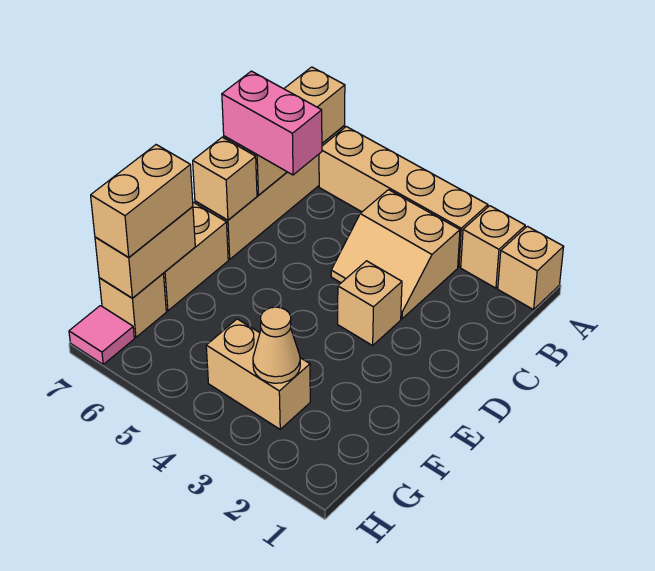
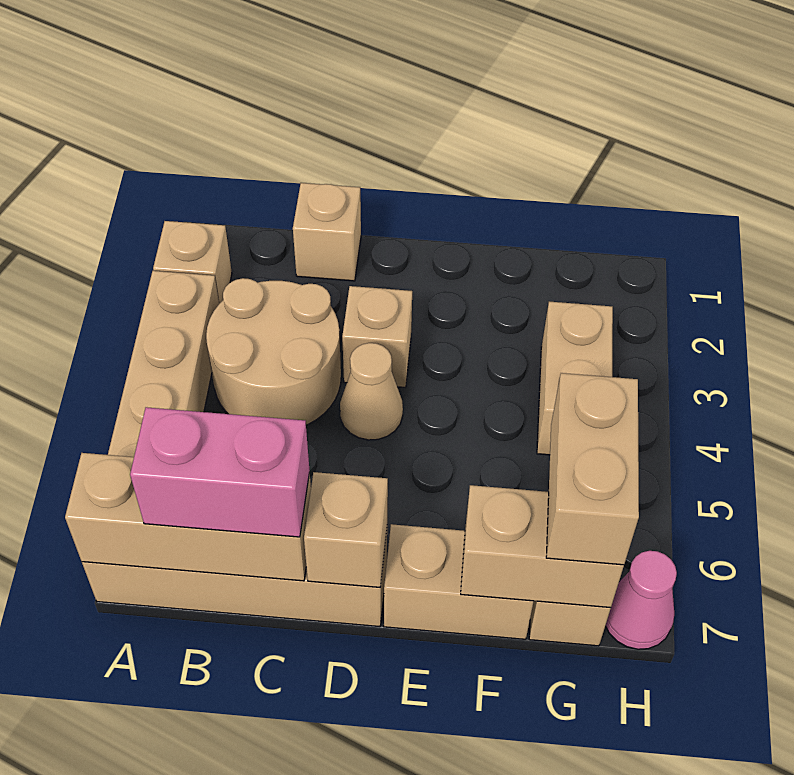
tan brick A1 level 1 -> tan brick C1 level 1
tan slope B3:C4 level 1 top B -> tan round brick B3:C4 level 1
pink brick C6:C7 level 3 -> pink brick B7:C7 level 3
tan brick F7:G7 level 3 -> tan brick G6:G7 level 3
tan cone G3 level 2 -> tan cone D4 level 1
pink tile H7 level 1 -> pink cone H7 level 1

